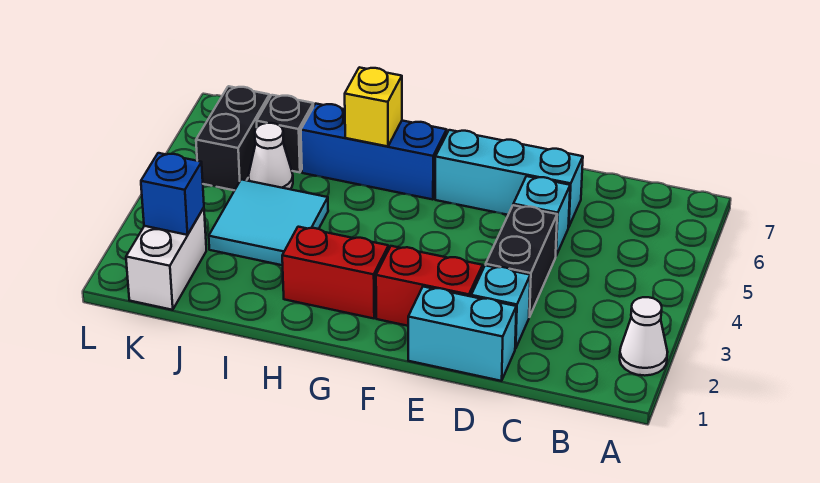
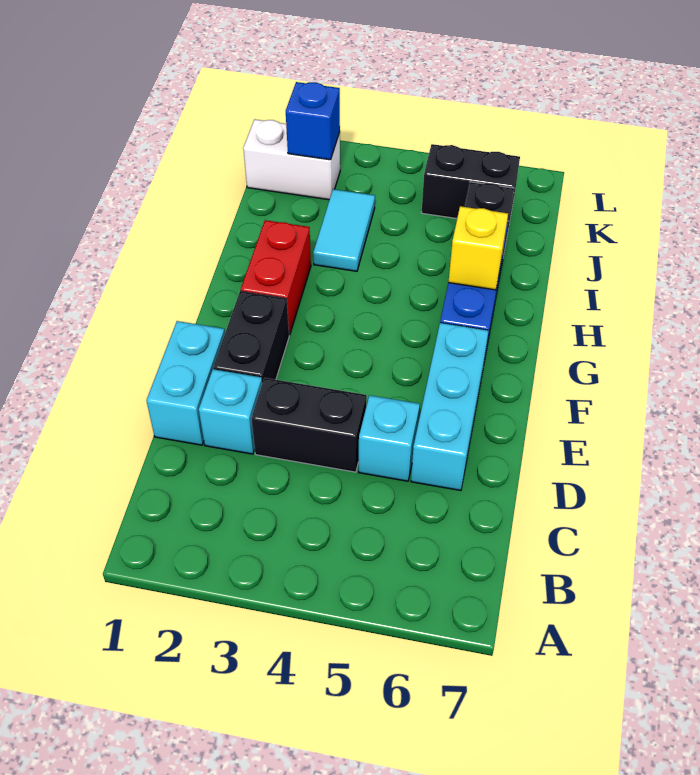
white cone A2 level 1 -> none
red brick E2:F2 level 1 -> black brick E2:F2 level 1
cyan tile I3:J4 level 1 -> cyan tile I3:J3 level 1
white cone J5 level 1 -> none

